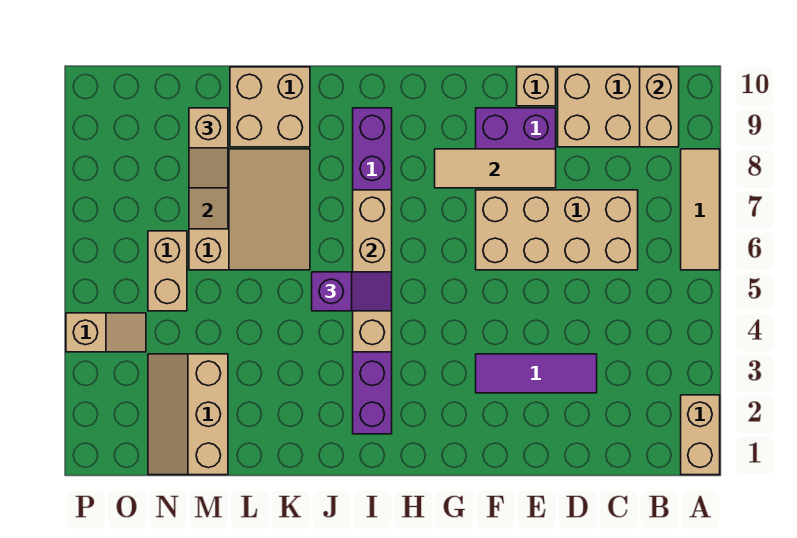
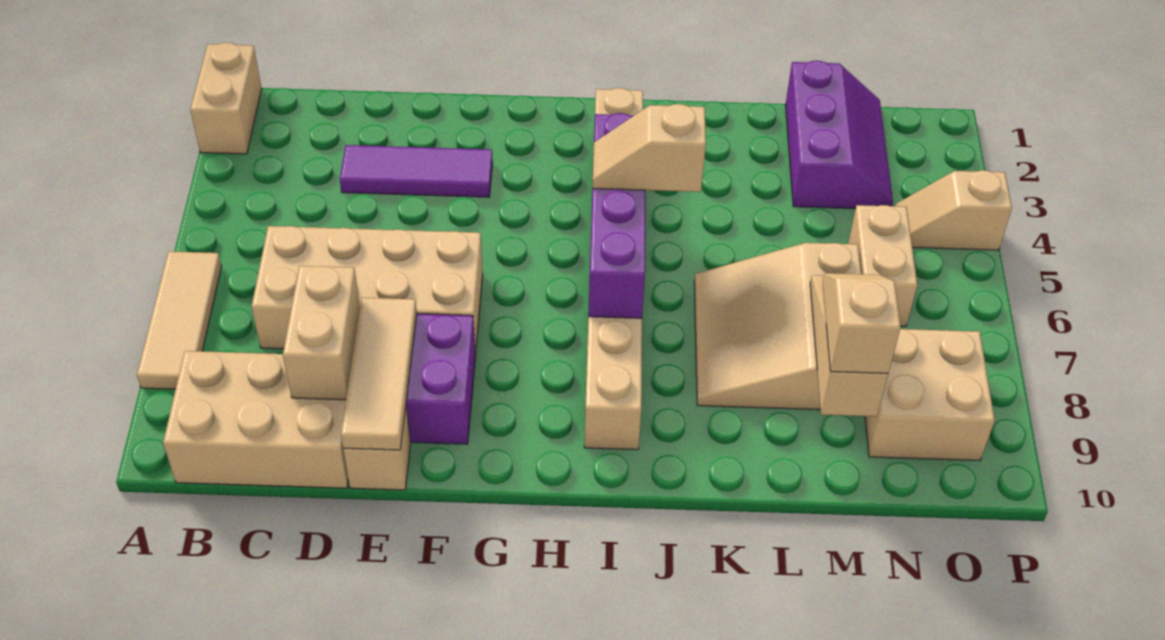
tan brick B9:B10 level 2 -> tan brick D8:D9 level 2
tan tile E8:G8 level 2 -> tan tile E8:E10 level 2
purple brick I2:I9 level 1 -> tan brick I2:I9 level 1
tan brick I4:I7 level 2 -> purple brick I4:I7 level 2
purple slope I5:J5 level 3 top J -> tan slope I5:J5 level 3 top J
tan brick K9:L10 level 1 -> tan brick N8:O9 level 1
tan slope M1:N3 level 1 top M -> purple slope M1:N3 level 1 top M

